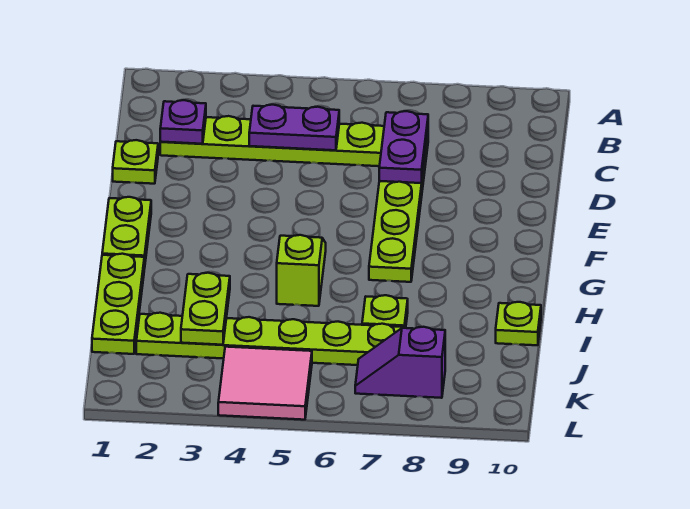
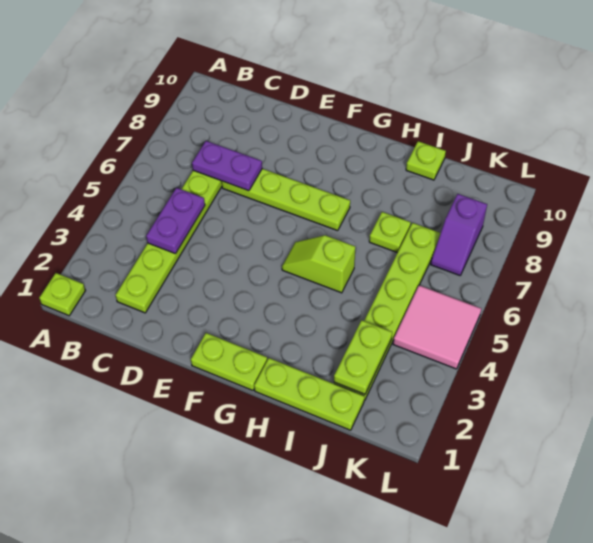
purple plate C2 level 2 -> none
lime plate D1 level 1 -> lime plate A1 level 1
lime plate I3:J3 level 2 -> lime plate J2:J3 level 2

